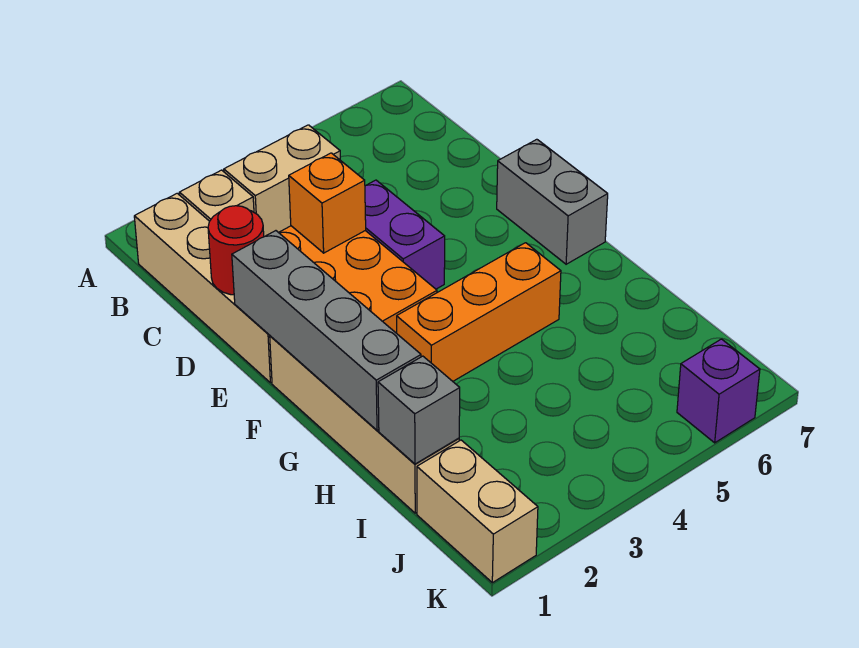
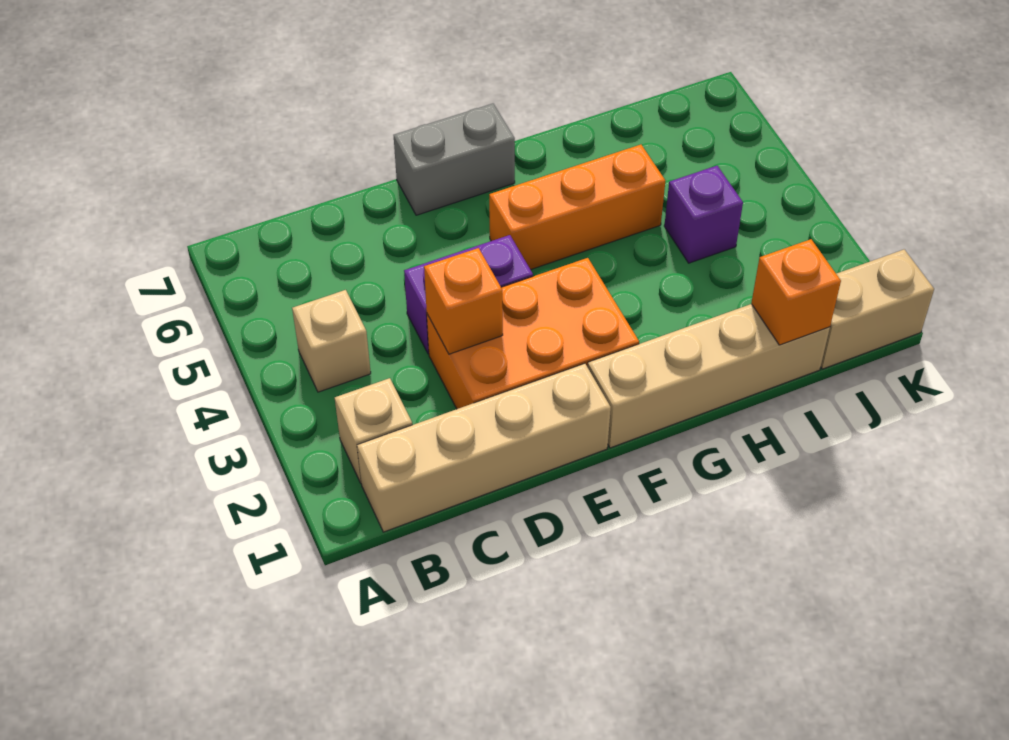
tan brick B3:B4 level 1 -> tan brick B4 level 1
red round brick D1 level 2 -> none
grey brick E1:H1 level 2 -> none
orange brick G3:G5 level 1 -> orange brick F5:H5 level 1
grey brick I1 level 2 -> orange brick I1 level 2
purple brick K6 level 1 -> purple brick I4 level 1

